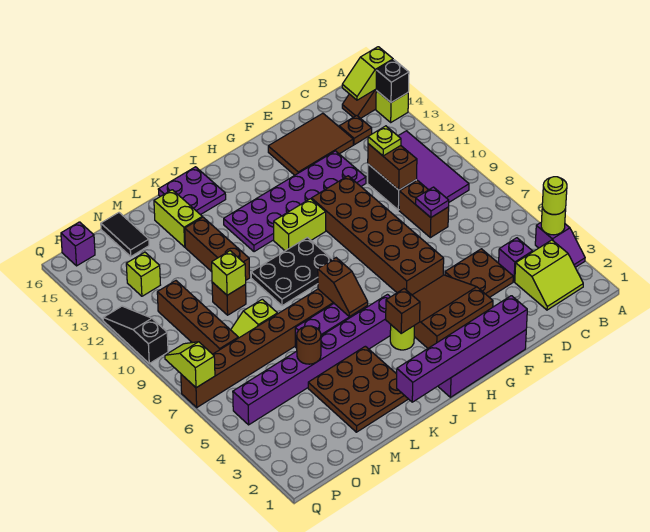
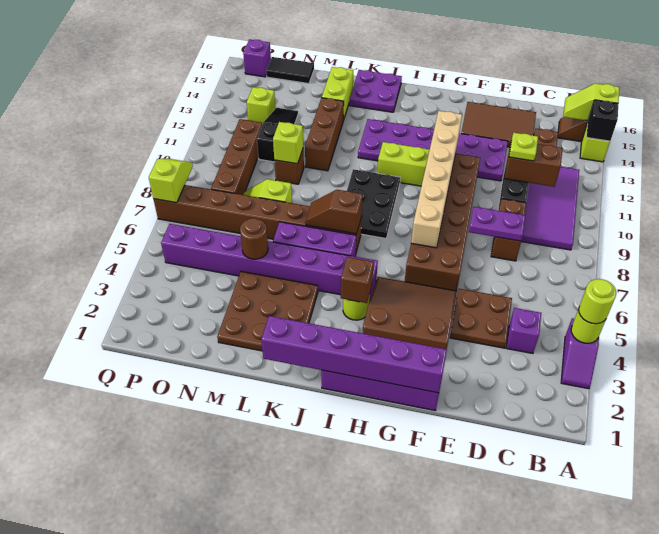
lime slope B2:C3 level 1 top 3 -> none
purple plate D8 level 2 -> purple plate D8:E8 level 2
brown brick D10:D11 level 2 -> brown brick C11:D11 level 2
none -> tan brick G7:G12 level 2
black plate I9:K10 level 1 -> black plate I8:J10 level 1
brown slope J6:J7 level 2 top 7 -> brown slope J7:K7 level 2 top J
black tile N15:N16 level 1 -> black tile N16:O16 level 1
black slope Q10:Q12 level 1 top 10 -> black slope N11:N13 level 1 top 11

